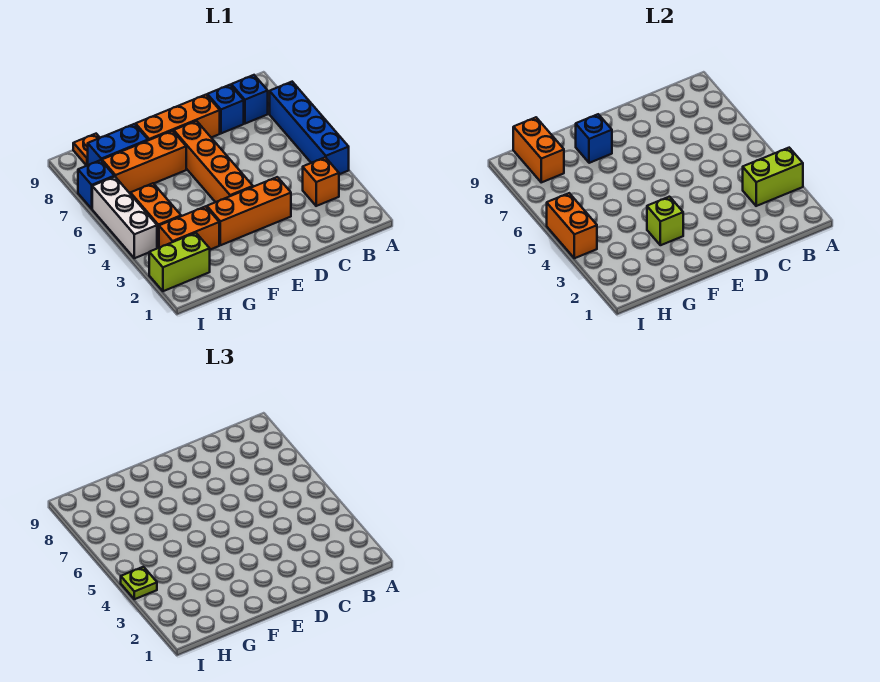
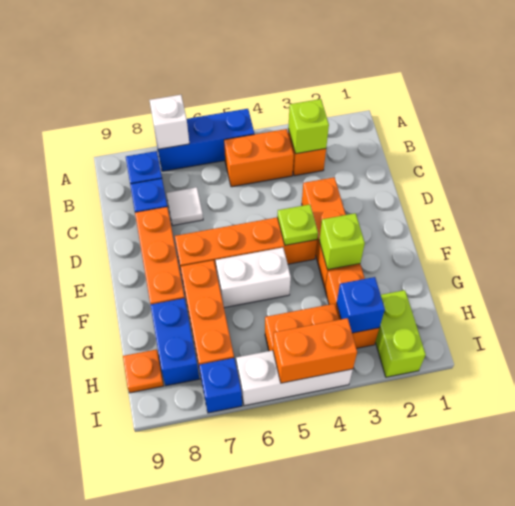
lime brick A3:B3 level 2 -> lime brick B3 level 2
blue brick A4:A7 level 1 -> blue brick A5:A7 level 1
none -> white brick A7 level 2
none -> white tile C7 level 1
none -> white brick F5:F6 level 1
blue brick F8 level 2 -> blue brick H3 level 2
orange brick H8:H9 level 2 -> orange brick B4:B5 level 1
lime plate I4 level 3 -> lime plate E4 level 2

